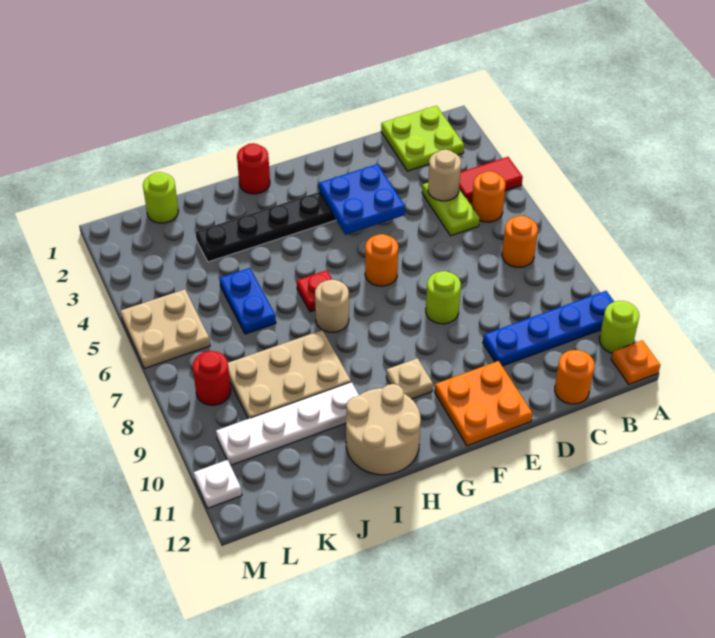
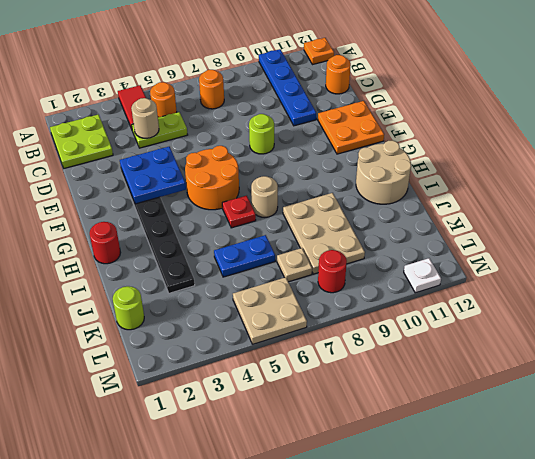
lime round brick A11 level 1 -> none
orange round brick F6 level 1 -> orange round brick F5:G6 level 1
tan plate G10 level 1 -> tan plate K7 level 1
white plate I10:L10 level 1 -> none

